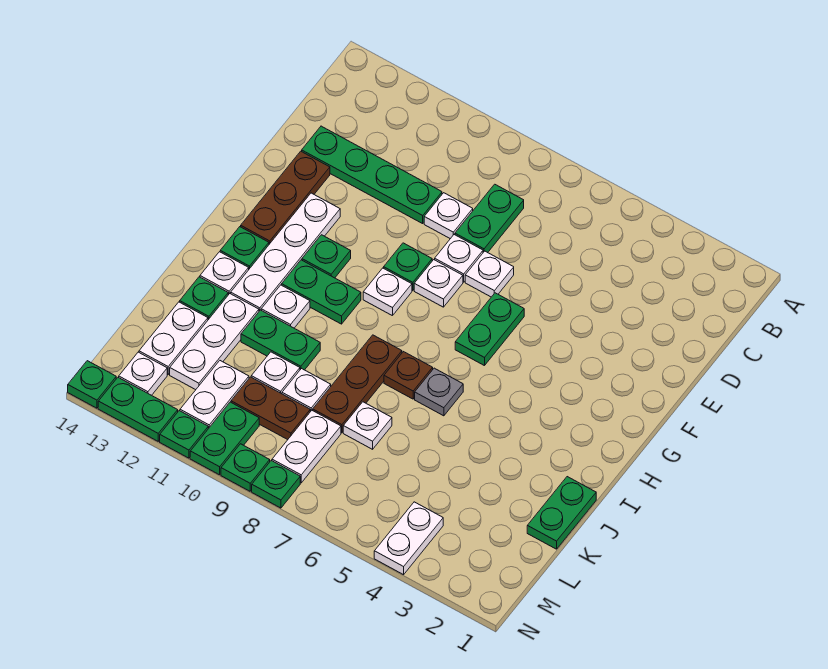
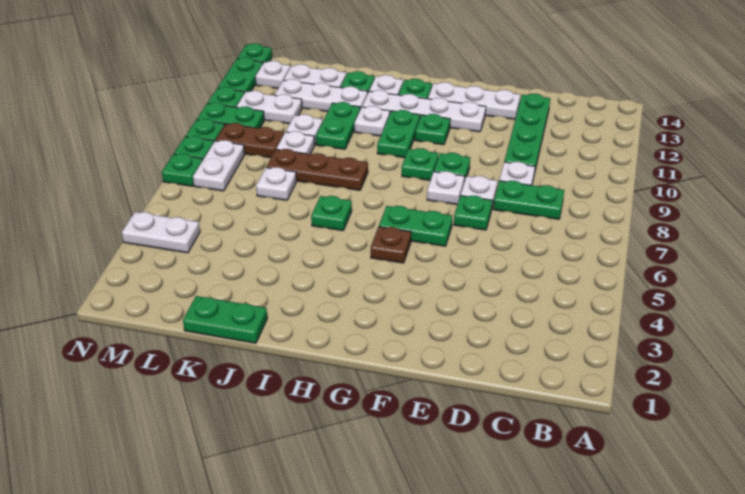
white plate E7 level 1 -> green plate E7 level 1
brown plate E13:G13 level 1 -> white plate E13:G13 level 1
white plate G9 level 1 -> green plate G9 level 1
grey plate I6 level 1 -> green plate I6 level 1
brown plate I7 level 1 -> brown plate G5 level 1
white plate L8:M8 level 1 -> white plate M7:M8 level 1
brown plate L9:L10 level 1 -> brown plate L9:M9 level 1
none -> green plate N7 level 1

